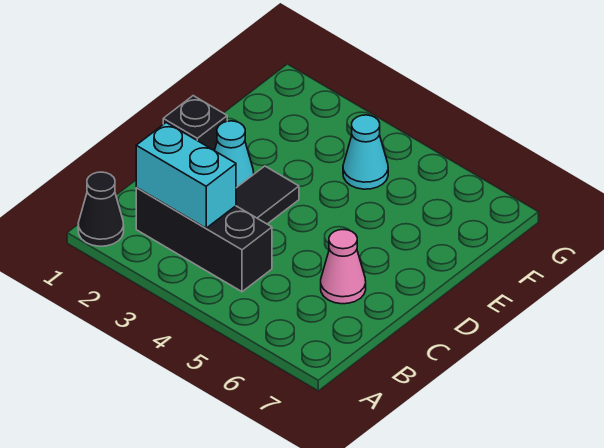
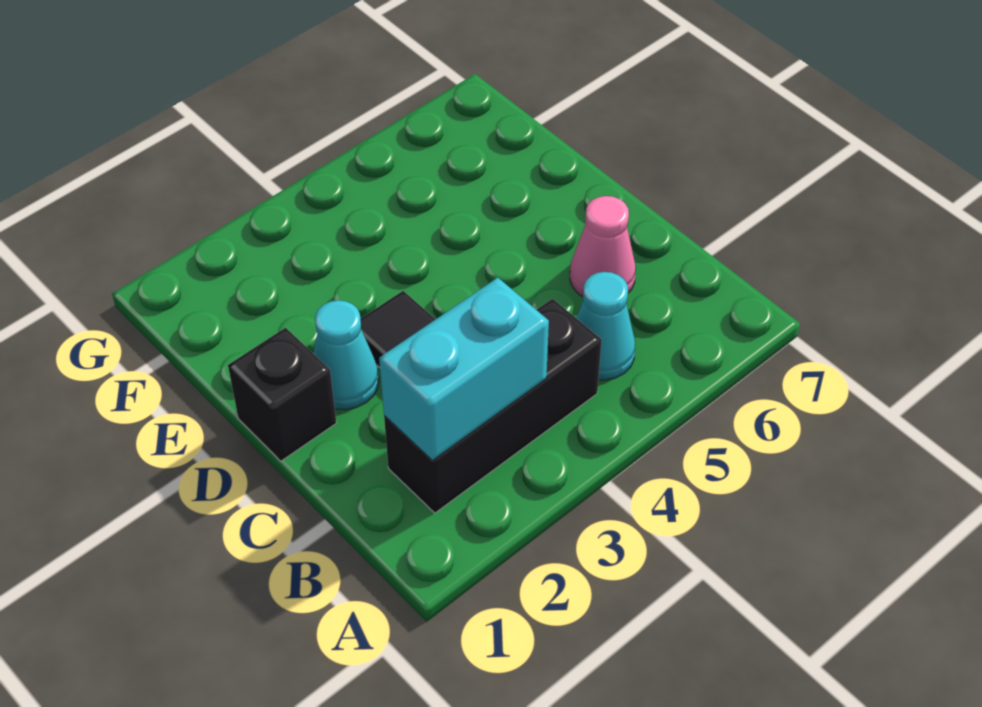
black cone A1 level 1 -> none
cyan cone F4 level 1 -> cyan cone B5 level 1

